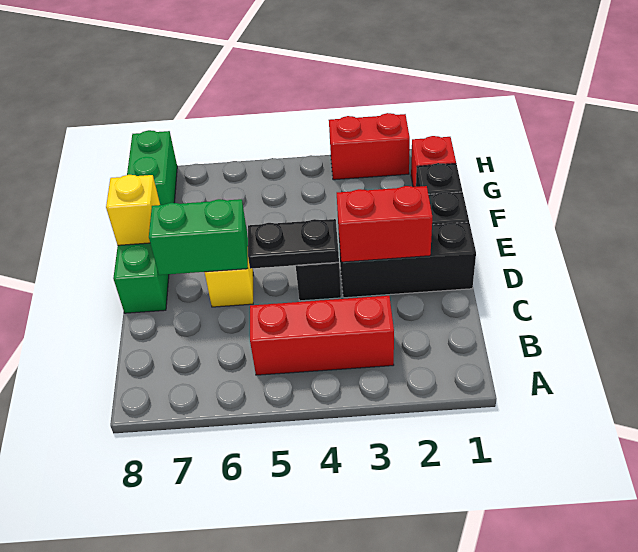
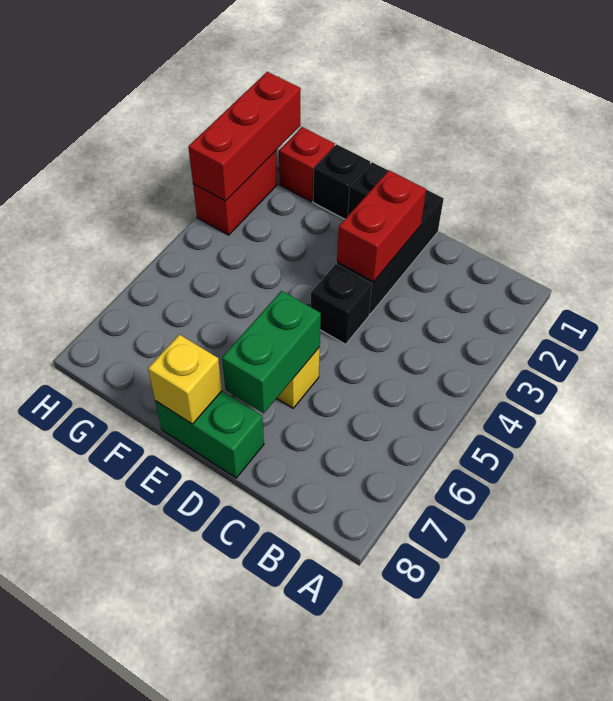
red brick B3:B5 level 1 -> red brick H1:H3 level 2
black plate D4:D5 level 2 -> none
green brick G8:H8 level 1 -> none

